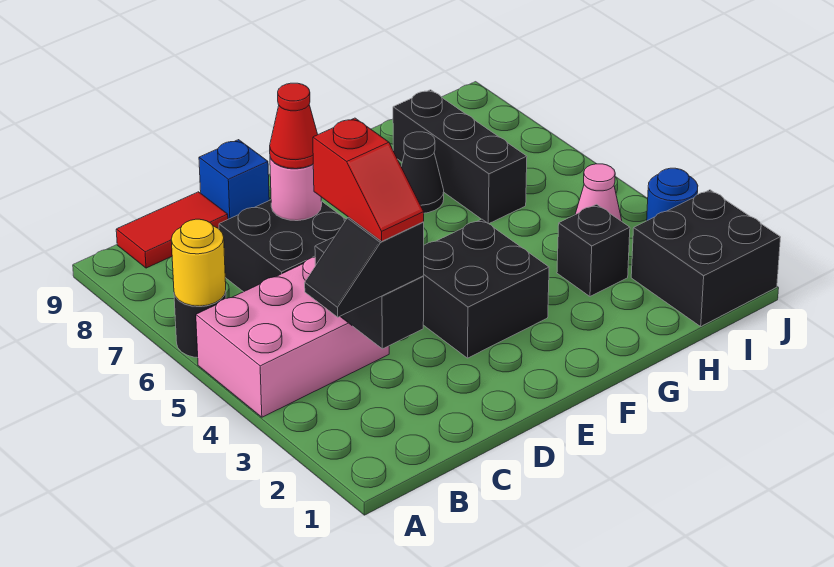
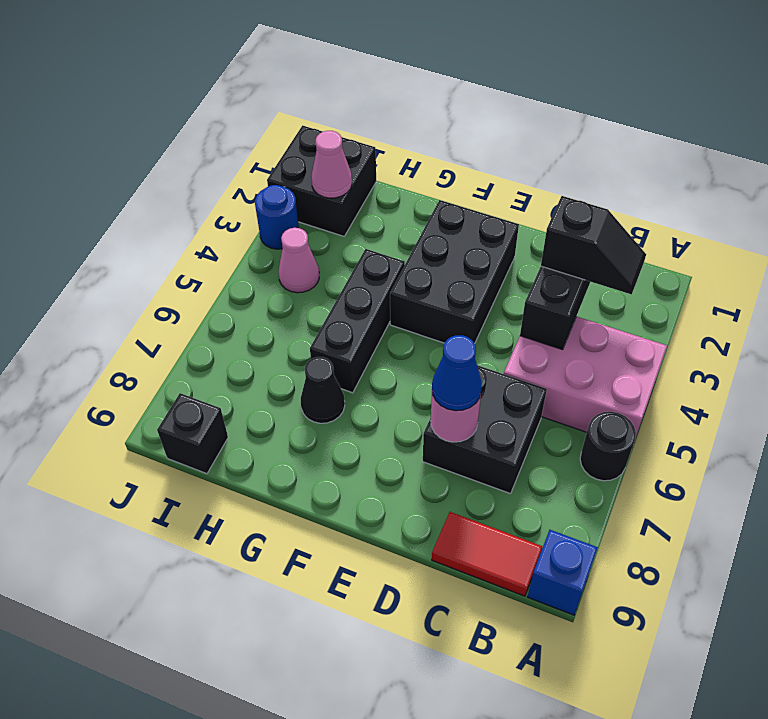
yellow round brick A6 level 2 -> none
red slope C3:C4 level 4 top 4 -> none
red cone D7 level 3 -> blue cone D7 level 3
blue brick D9 level 1 -> blue brick A9 level 1
black brick E3:F4 level 1 -> black brick E2:F4 level 1
black brick H3 level 1 -> black brick I9 level 1
black brick H6:H8 level 1 -> black brick G4:G6 level 1
none -> pink cone I2 level 2

